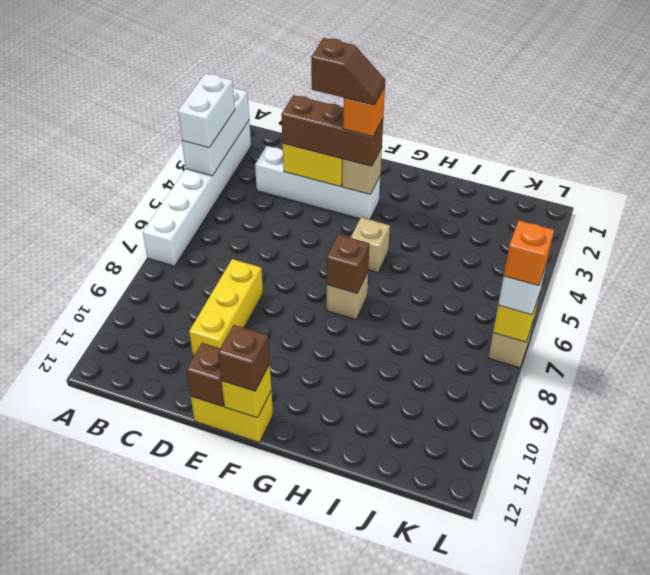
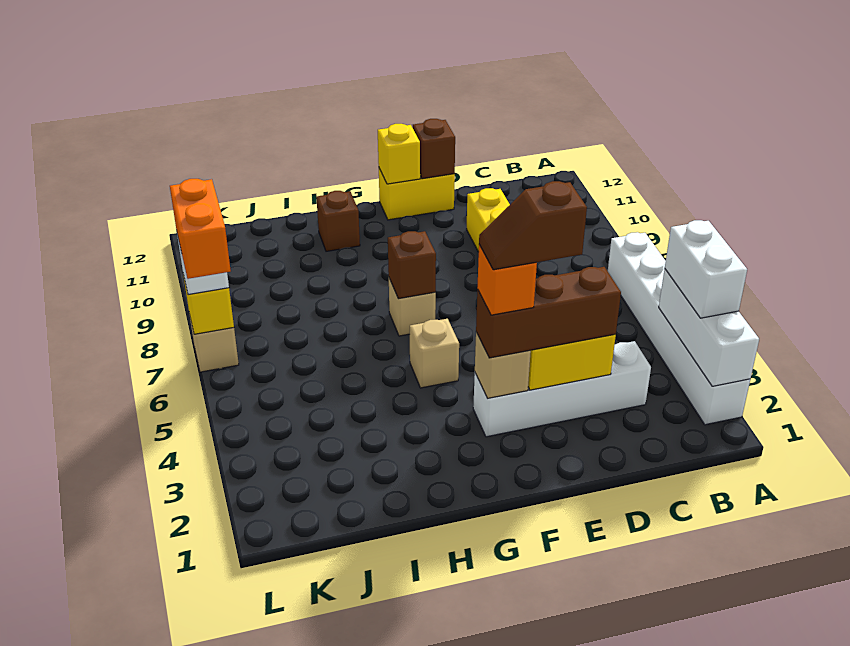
brown brick F12 level 3 -> brown brick H11 level 1
orange brick L7 level 4 -> orange brick L6:L7 level 4

